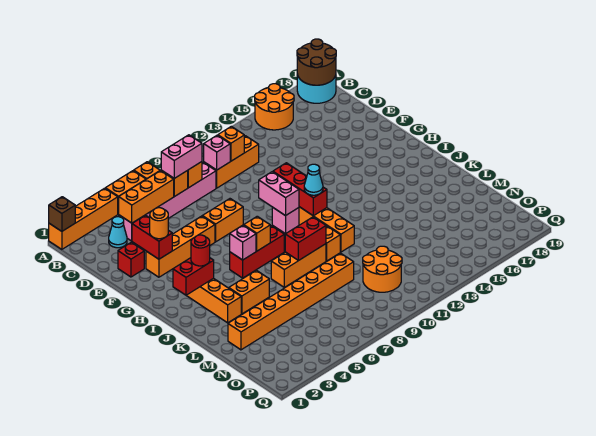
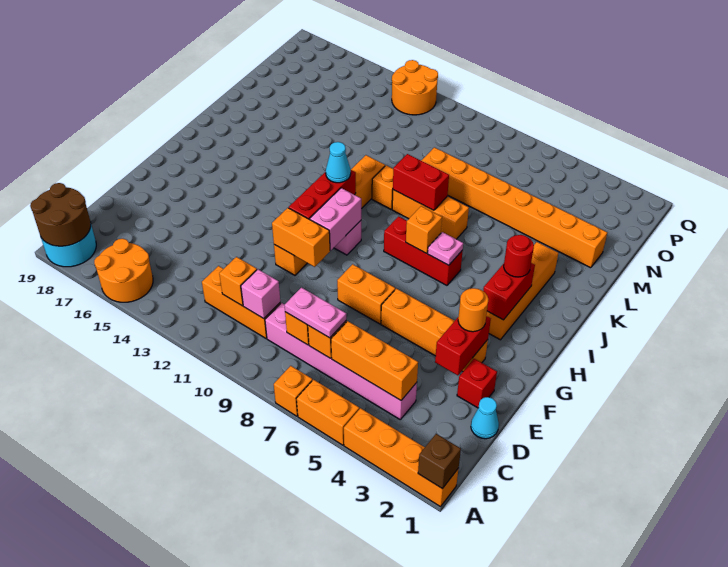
cyan cone C3 level 1 -> cyan cone D1 level 1
pink brick C7:C8 level 3 -> pink plate C7:C8 level 3
red brick I2:I3 level 2 -> red brick H3:I3 level 2
pink brick I6 level 2 -> pink plate I6 level 2
orange brick K4:K5 level 1 -> orange brick F10:F11 level 2
orange round brick N10:O11 level 1 -> orange round brick P12:Q13 level 1

